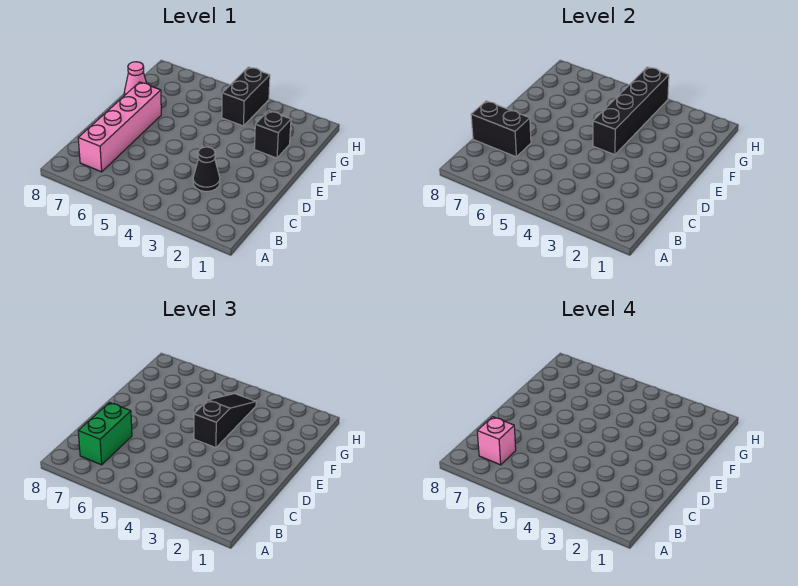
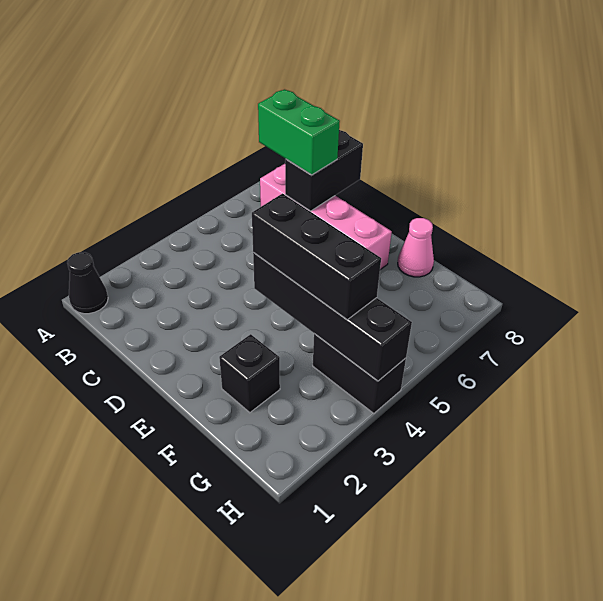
pink brick B7 level 4 -> none
black cone C3 level 1 -> black cone A1 level 1
black slope E4:G4 level 3 top E -> black brick E4:G4 level 3

